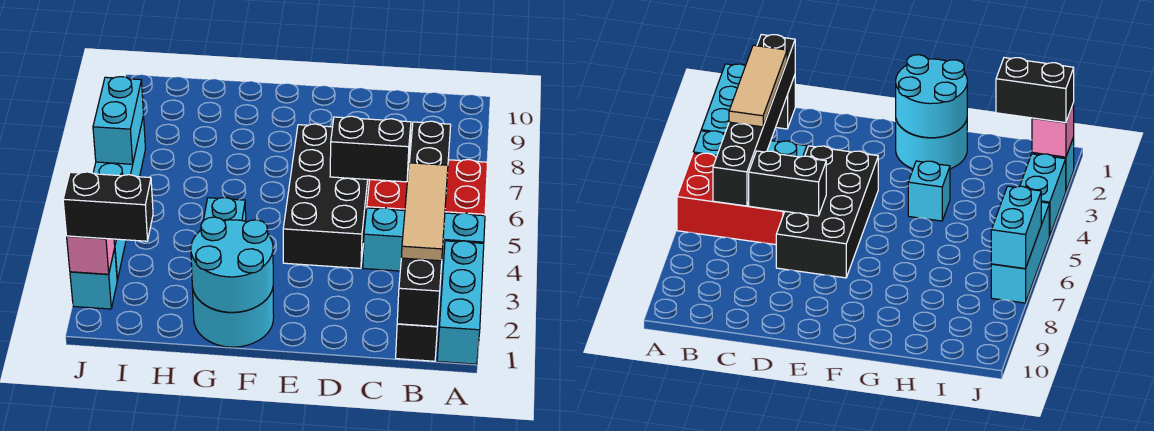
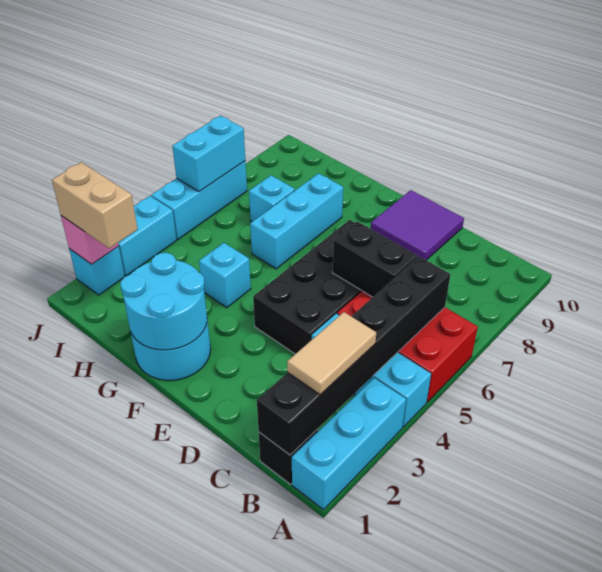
tan tile B2:B4 level 3 -> tan tile B2:B3 level 3
none -> purple tile D9:E10 level 1
none -> cyan brick G6:G8 level 1
none -> cyan brick H7 level 1
black brick I2:J2 level 3 -> tan brick I2:J2 level 3

